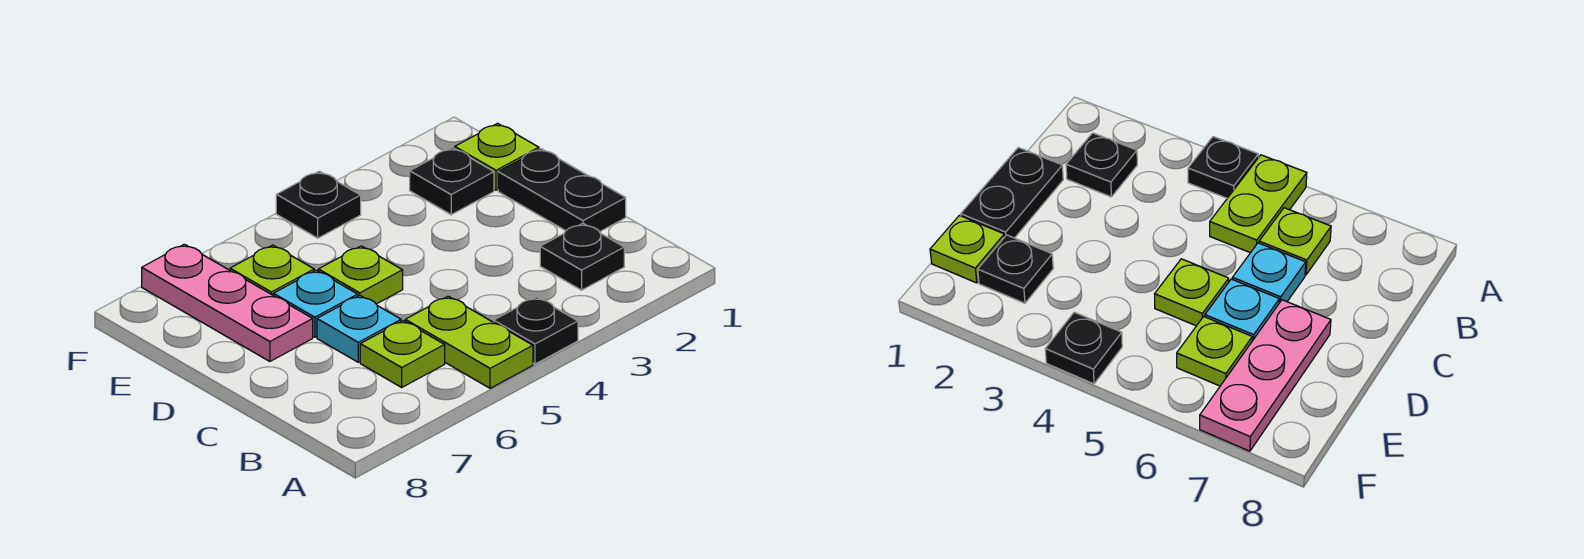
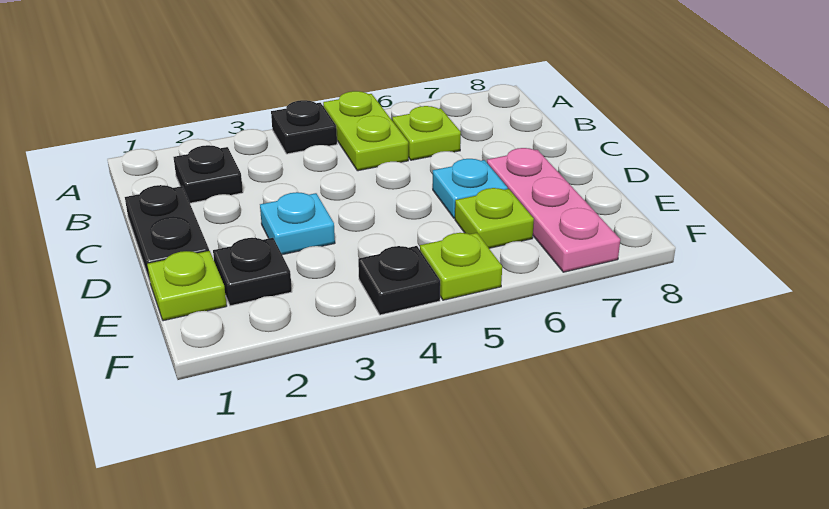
cyan plate C6 level 1 -> cyan plate D3 level 1
lime plate D5 level 1 -> lime plate F5 level 1

